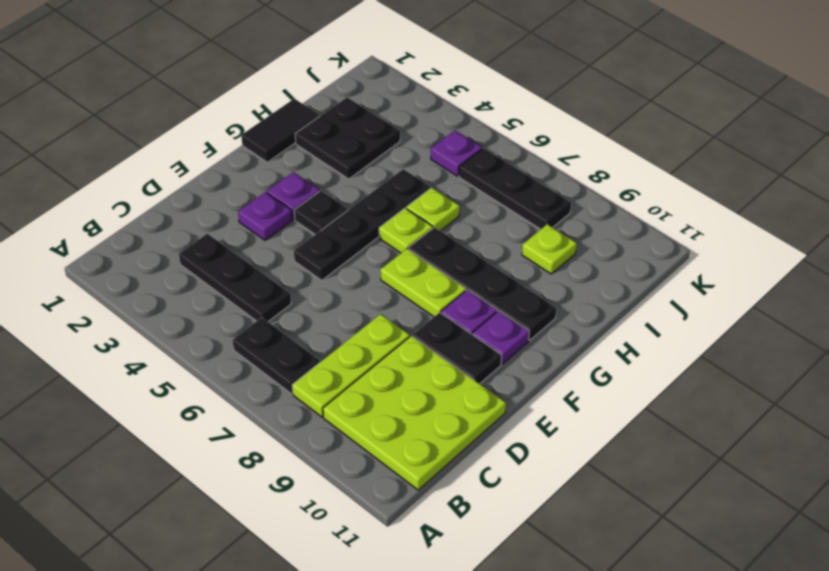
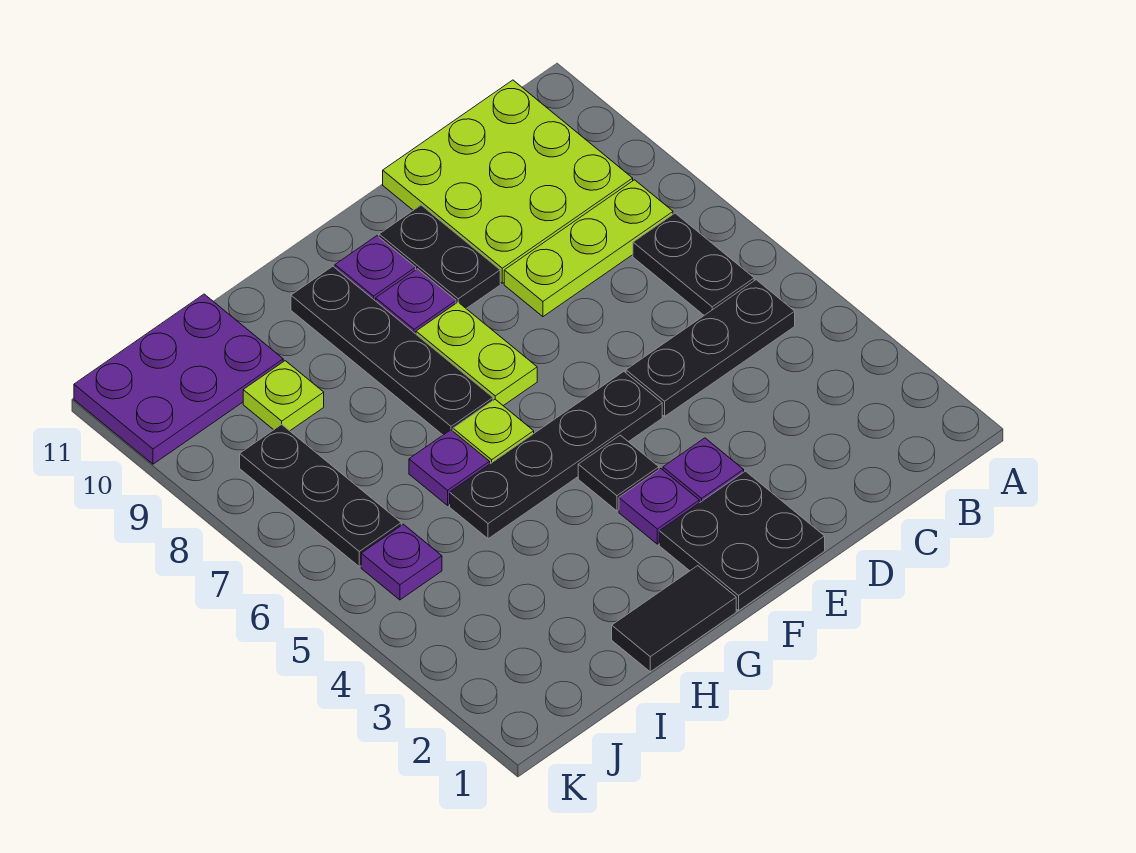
black plate C3:C5 level 1 -> black plate B5:D5 level 1
black plate H2:I3 level 1 -> black plate E1:F2 level 1
lime plate H6 level 1 -> purple plate H6 level 1
none -> purple plate I10:K11 level 1

